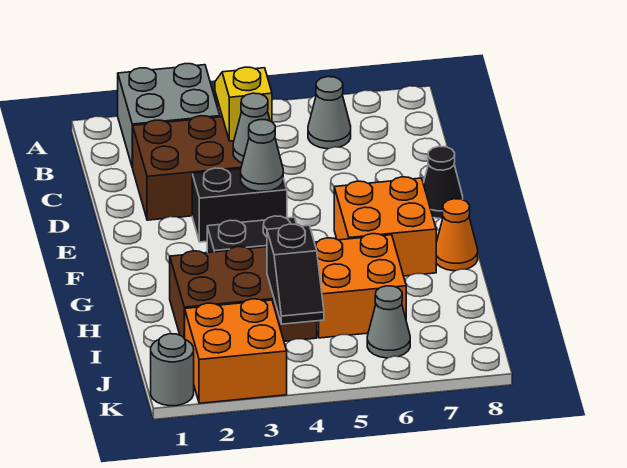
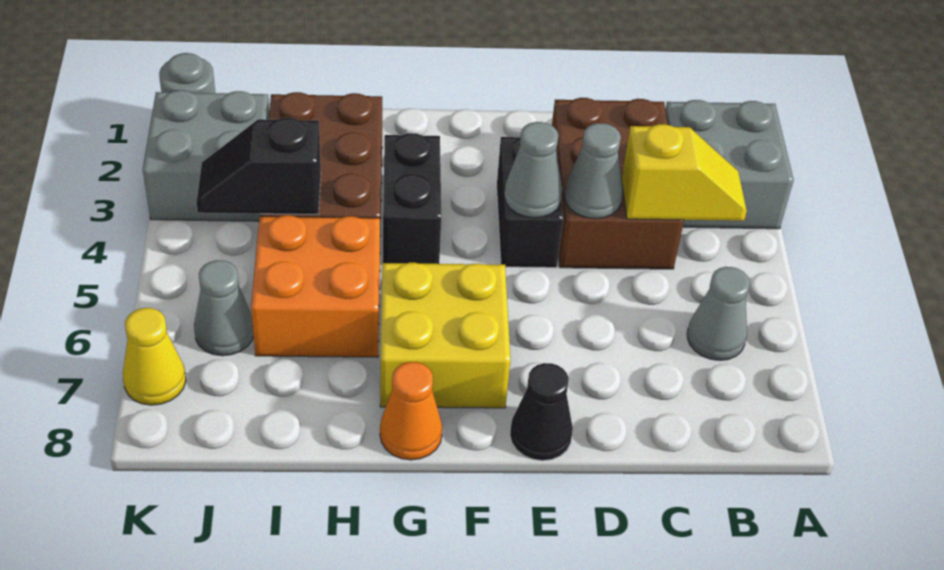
orange brick F6:G7 level 1 -> yellow brick F6:G7 level 1
orange brick J2:K3 level 1 -> grey brick J2:K3 level 1
none -> yellow cone K7 level 1

